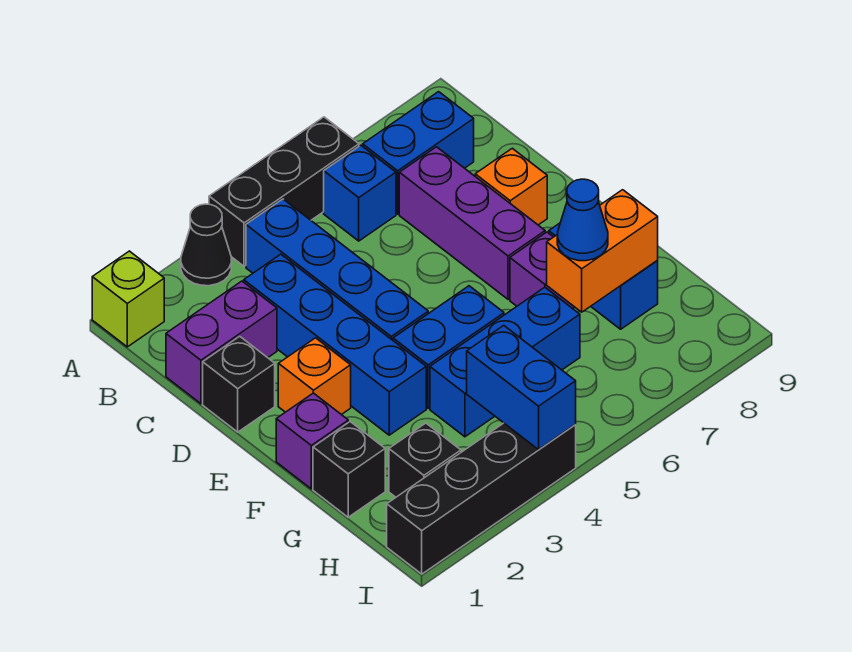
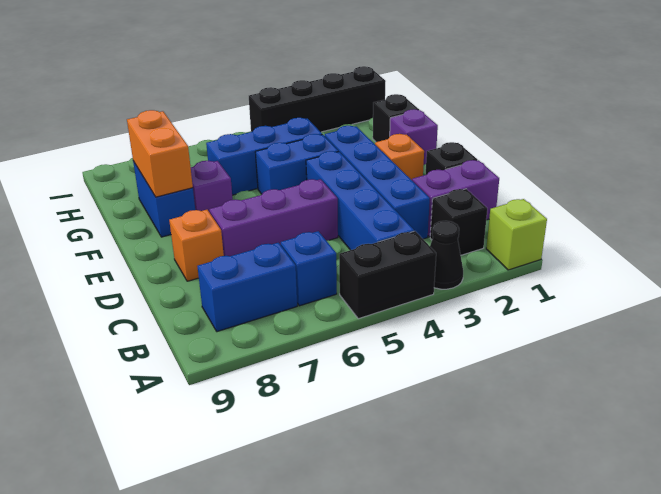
black brick A4:A6 level 1 -> black brick A4:A5 level 1
purple brick C7:E7 level 1 -> purple brick D5:D7 level 1
orange brick G7:G8 level 2 -> orange brick F8:G8 level 2
blue cone G7 level 3 -> none
black brick H2 level 1 -> black brick B2 level 1
blue brick H4:I4 level 2 -> none

